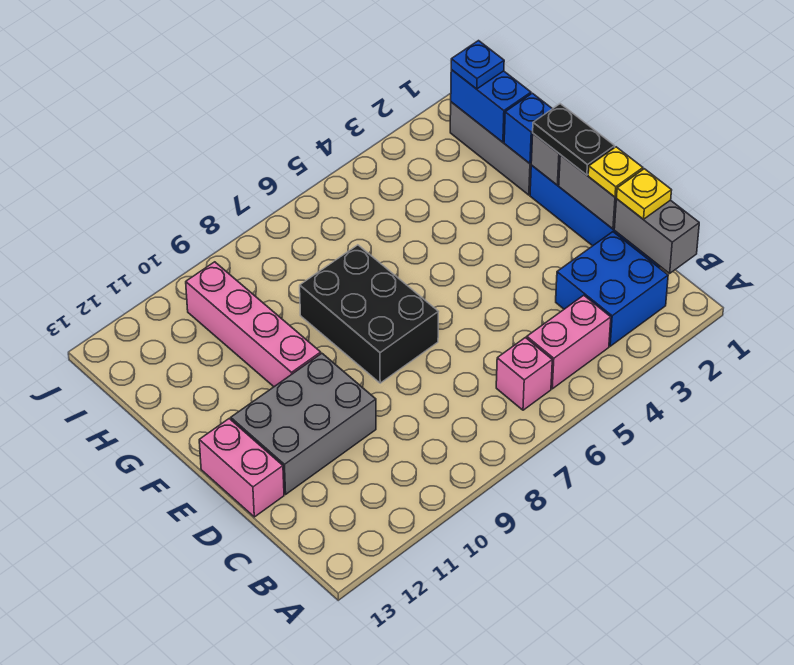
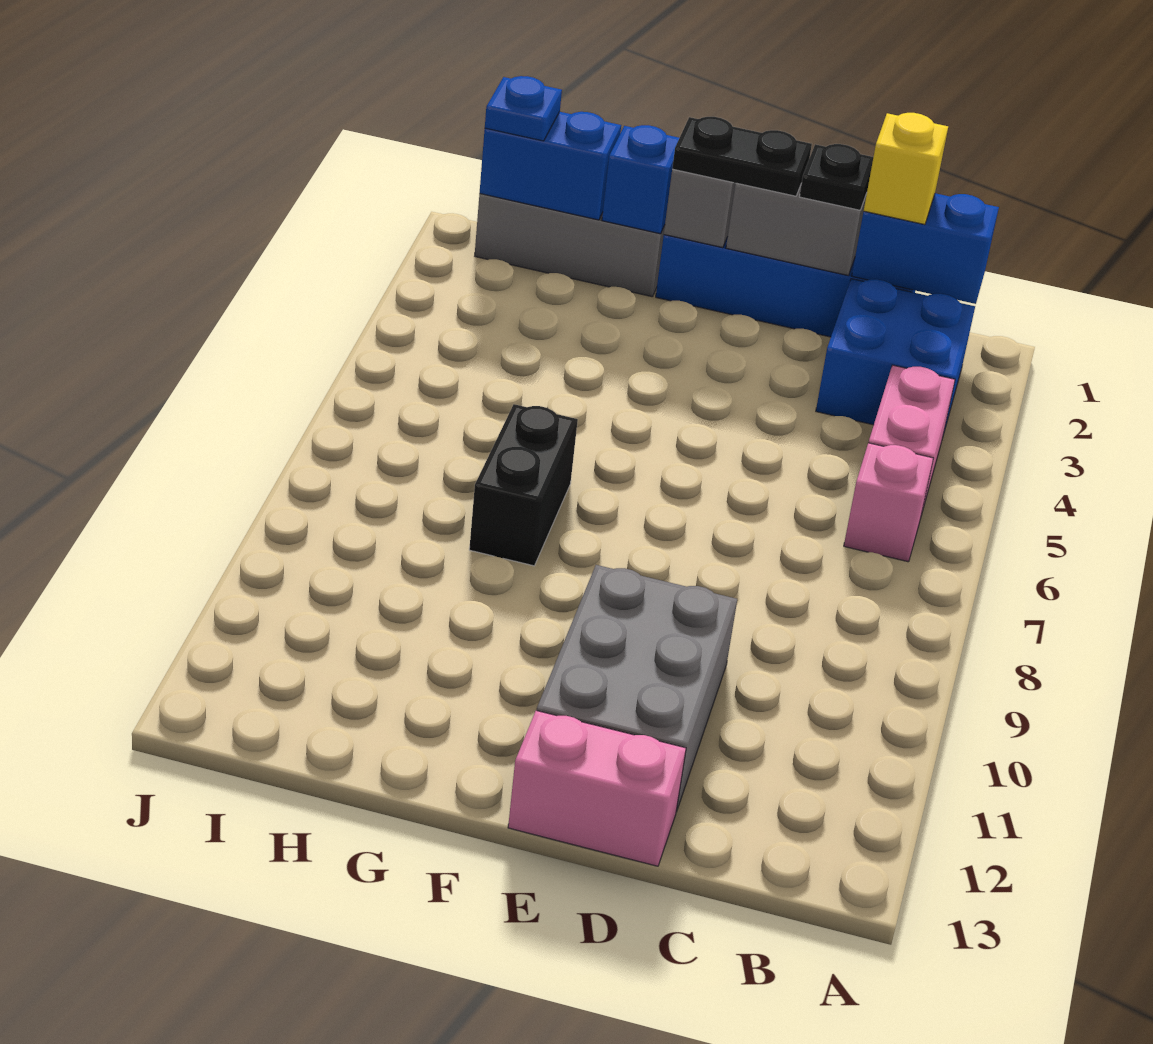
grey brick B1:C1 level 2 -> blue brick B1:C1 level 2
yellow plate C1 level 3 -> yellow brick C1 level 3
yellow plate D1 level 3 -> black plate D1 level 3
black brick E7:G8 level 1 -> black brick G7:G8 level 1
pink brick F10:I10 level 1 -> none

